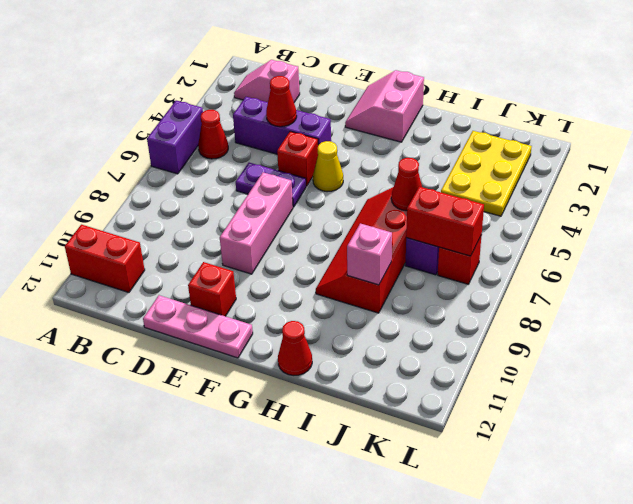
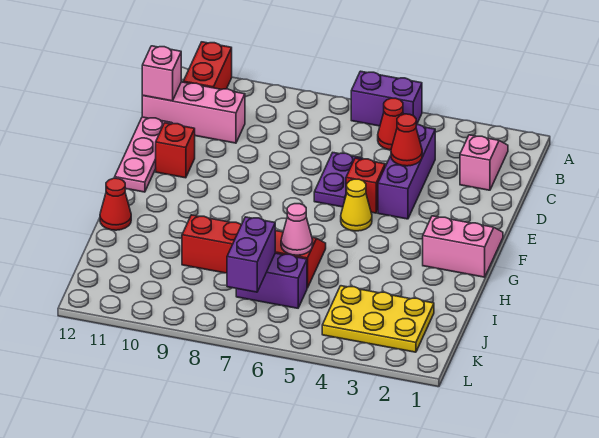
pink brick E7:E9 level 1 -> pink brick C10:C12 level 1
red cone I6 level 2 -> pink cone I6 level 2
pink brick I9 level 2 -> pink brick C12 level 2
red brick J7:K7 level 2 -> purple brick J7:K7 level 2
red brick K7 level 1 -> none

